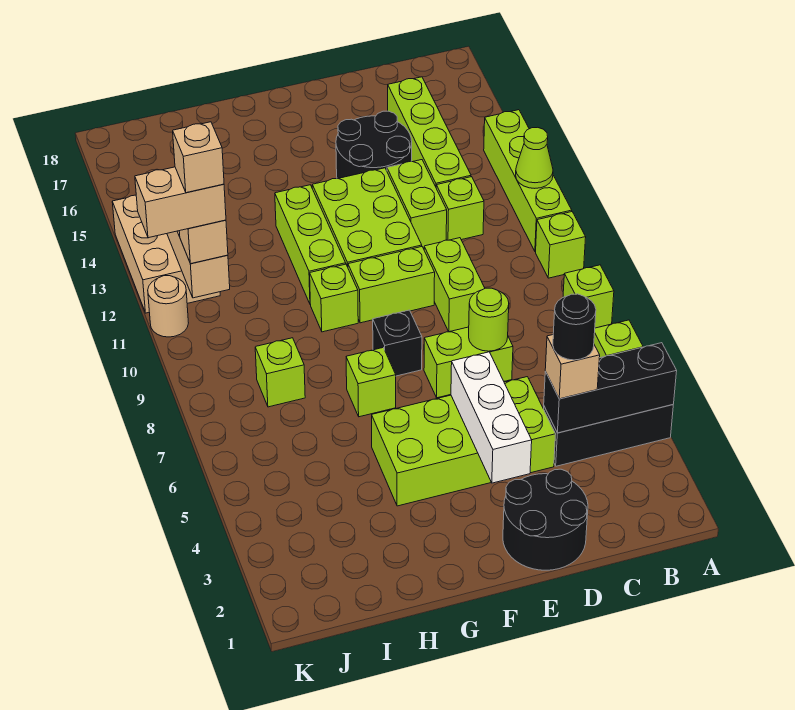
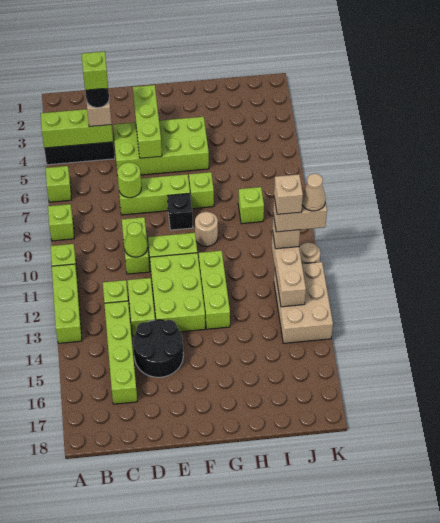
black brick A4:C4 level 2 -> lime brick A4:C4 level 2
lime brick A11:A14 level 1 -> lime brick A11:A13 level 1
lime cone A12 level 2 -> lime cone D10 level 2
black round brick D1:E2 level 1 -> none
lime brick D7:E7 level 1 -> lime brick D7:F7 level 1
white brick E3:E5 level 2 -> lime brick E3:E5 level 2
none -> tan round brick G9 level 1
lime brick G10 level 1 -> lime brick C4 level 5
none -> tan cone K11 level 5

